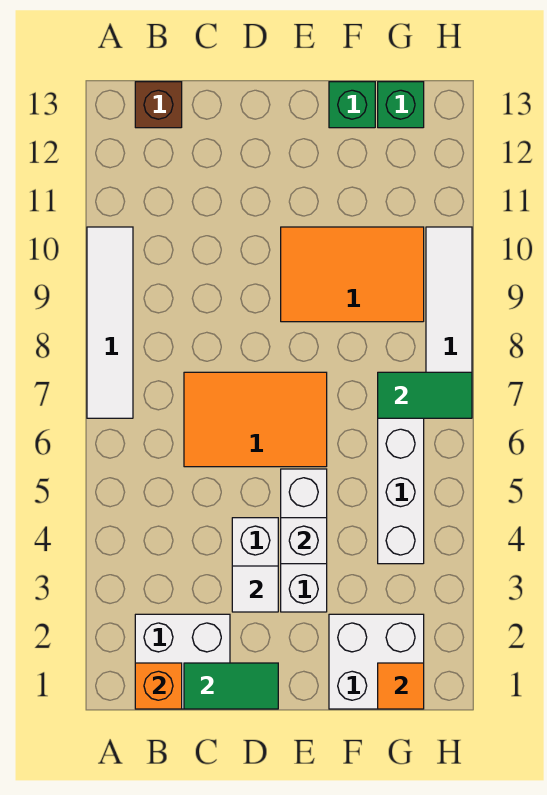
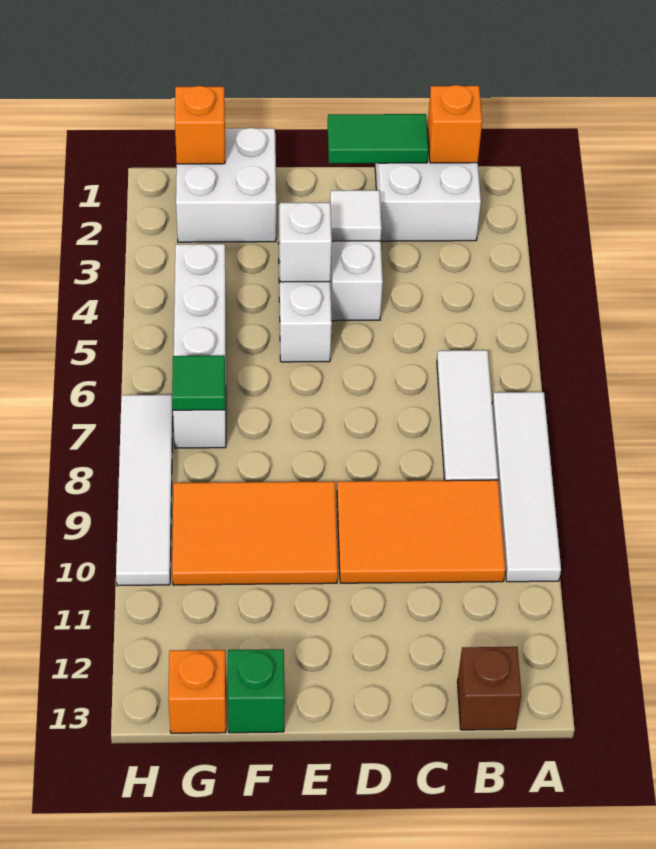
none -> white tile B6:B8 level 1
orange tile C6:E7 level 1 -> orange tile B9:D10 level 1
orange tile G1 level 2 -> orange brick G1 level 2
green tile G7:H7 level 2 -> green tile G7 level 2
green brick G13 level 1 -> orange brick G13 level 1

